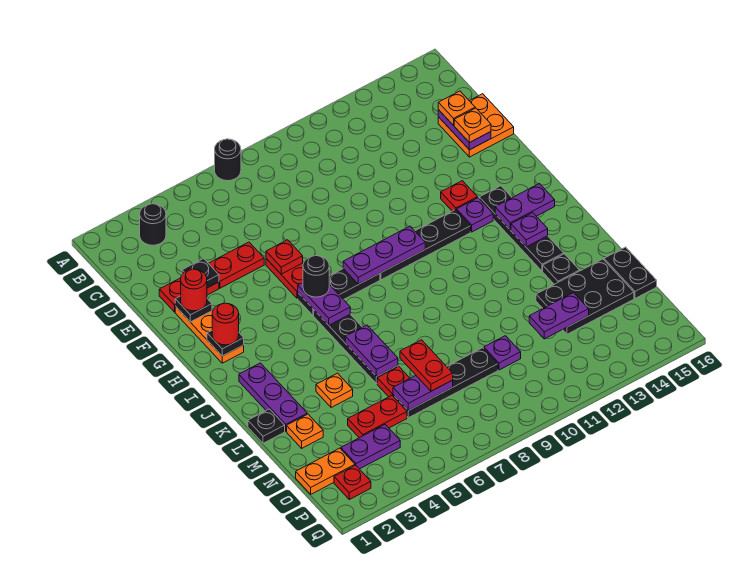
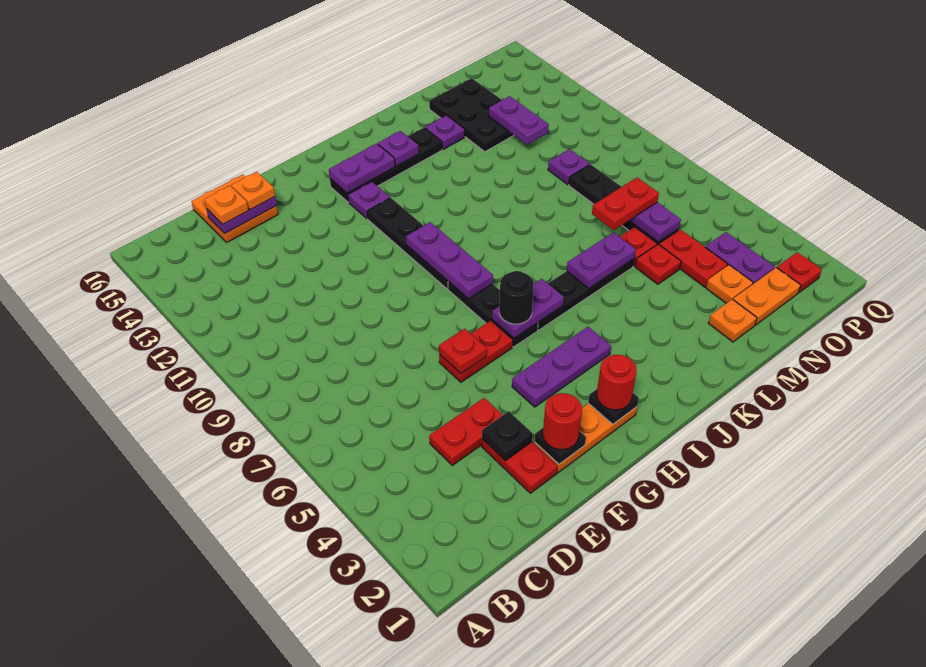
black round brick A7 level 1 -> none
black round brick B3 level 1 -> none
red plate E4:E5 level 1 -> red plate D4:E4 level 1
red plate G13 level 1 -> red plate M5 level 1
purple plate I14:I15 level 2 -> purple plate H14:I14 level 2
purple plate J2:L2 level 1 -> purple plate G4:I4 level 1
black plate L1 level 1 -> none
orange plate L4 level 1 -> orange plate N3 level 1
black plate L14 level 1 -> purple plate L14 level 1
black plate M16:N16 level 1 -> none
orange plate O1:O2 level 1 -> orange plate N2:O2 level 1

